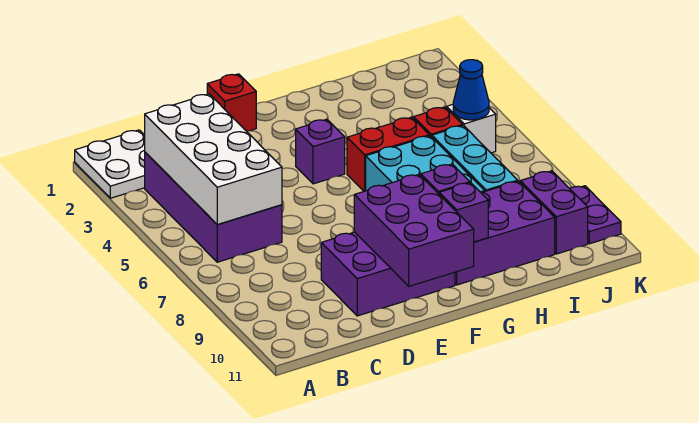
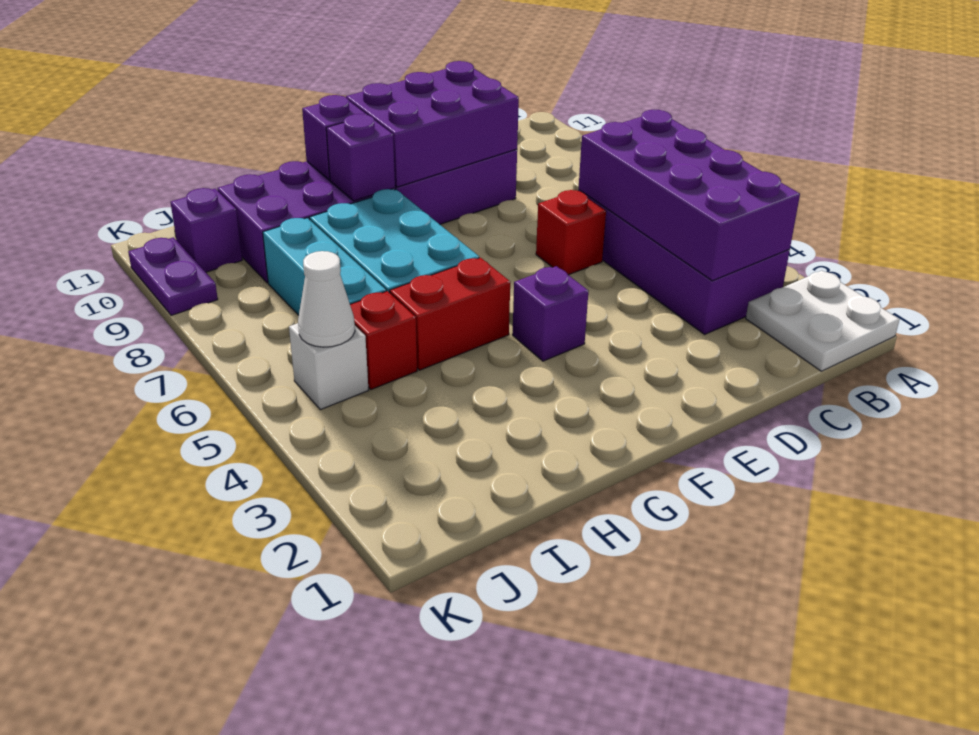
white brick B3:C6 level 2 -> purple brick B3:C6 level 2
red brick E1 level 1 -> red brick D6 level 1
purple brick E9:F11 level 2 -> purple brick D9:F10 level 2
blue cone J5 level 2 -> white cone J5 level 2
purple brick J9:J10 level 1 -> purple brick J10 level 1

